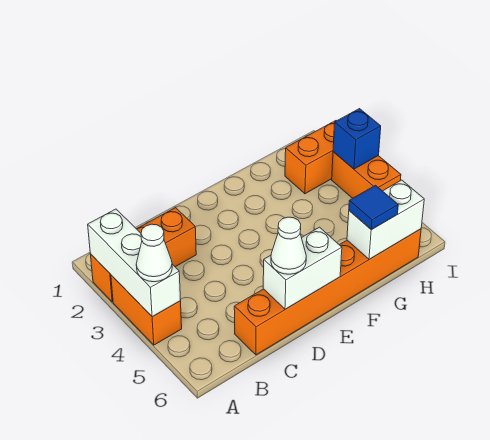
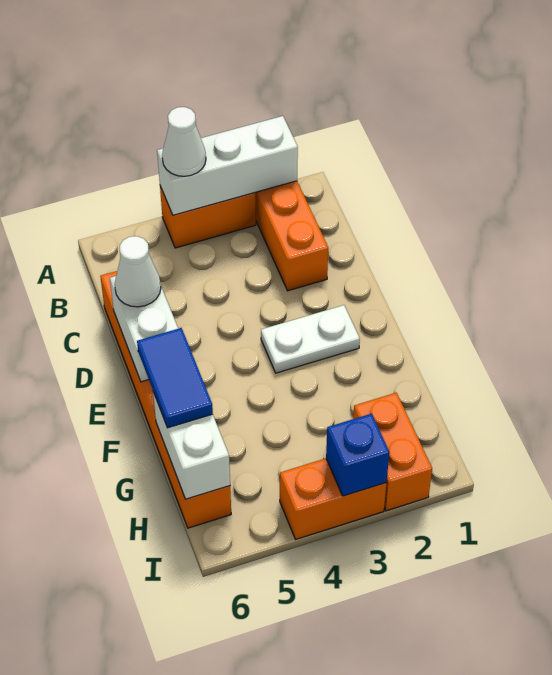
none -> white plate E2:E3 level 1
blue tile G6 level 3 -> blue tile F6:G6 level 3

